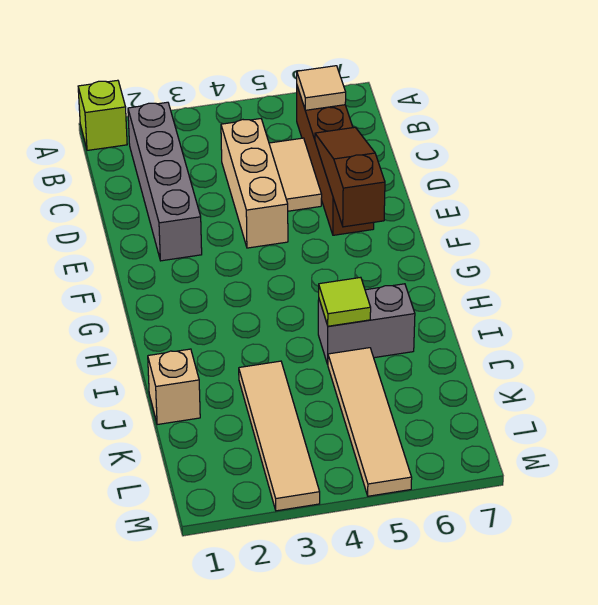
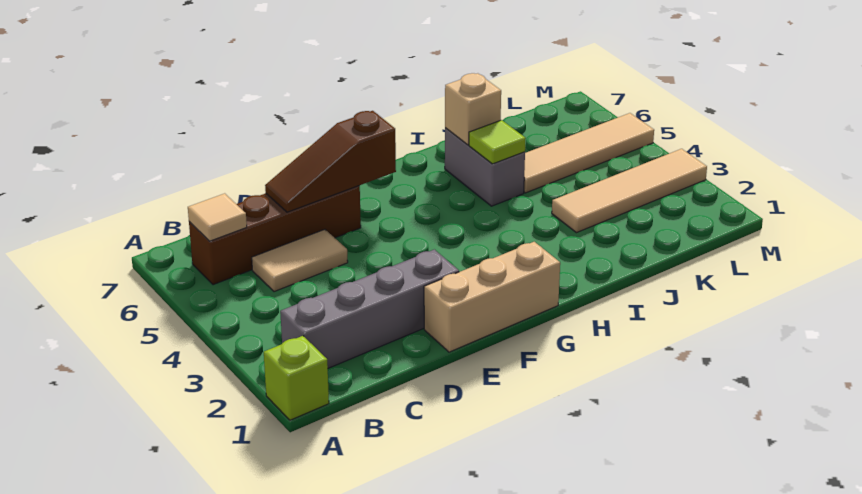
tan brick C4:E4 level 1 -> tan brick E1:G1 level 1
tan brick J1 level 1 -> tan brick I6 level 2

